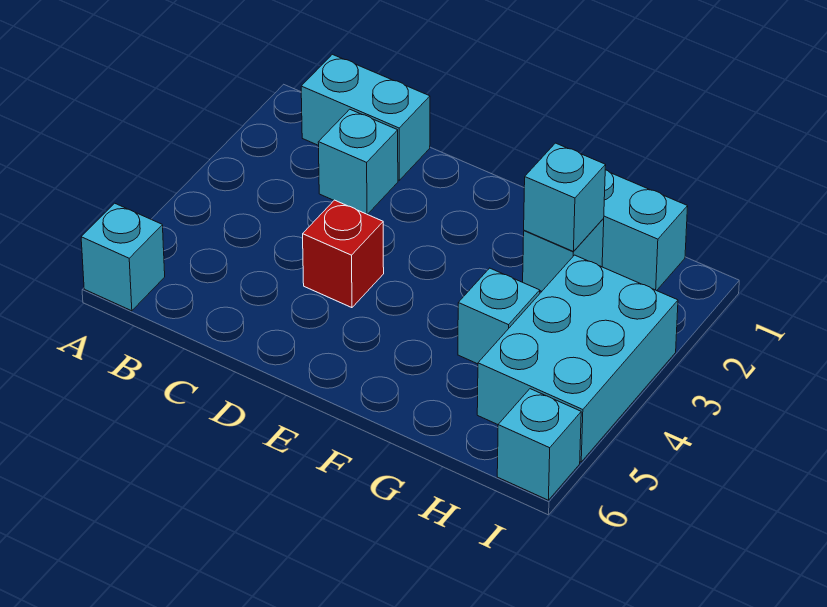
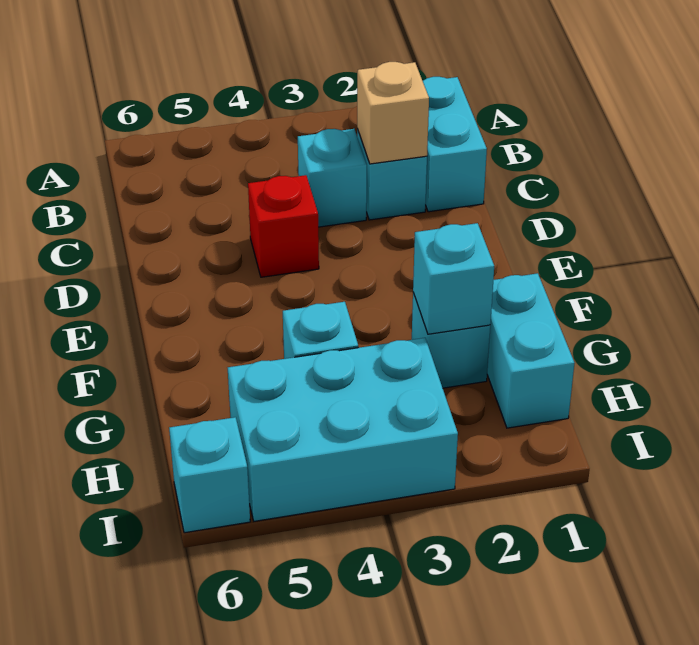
cyan brick A6 level 1 -> cyan brick C3 level 1
none -> tan brick C2 level 2

